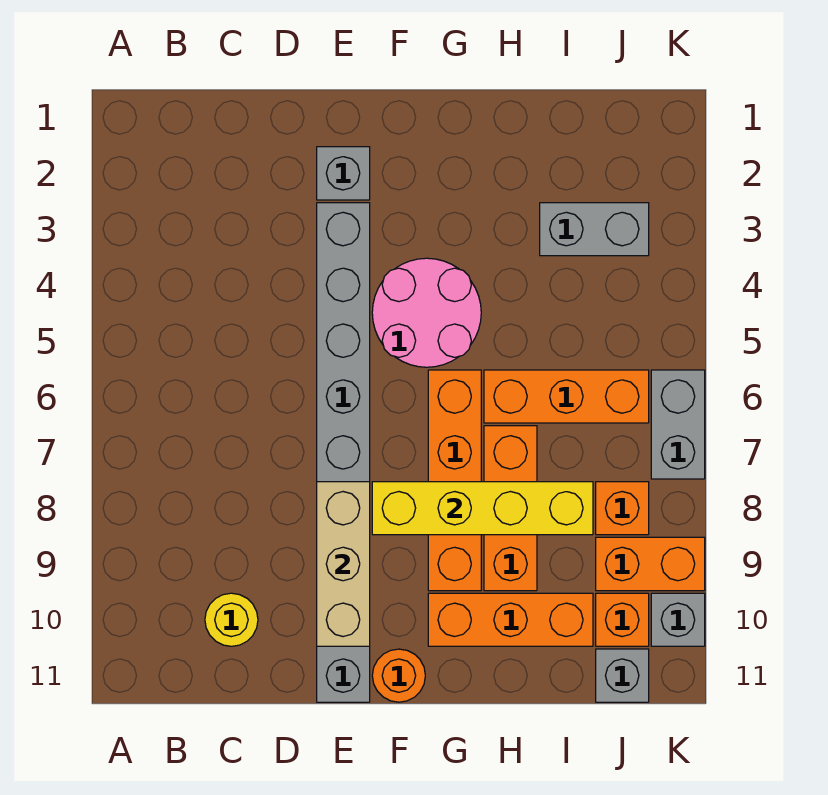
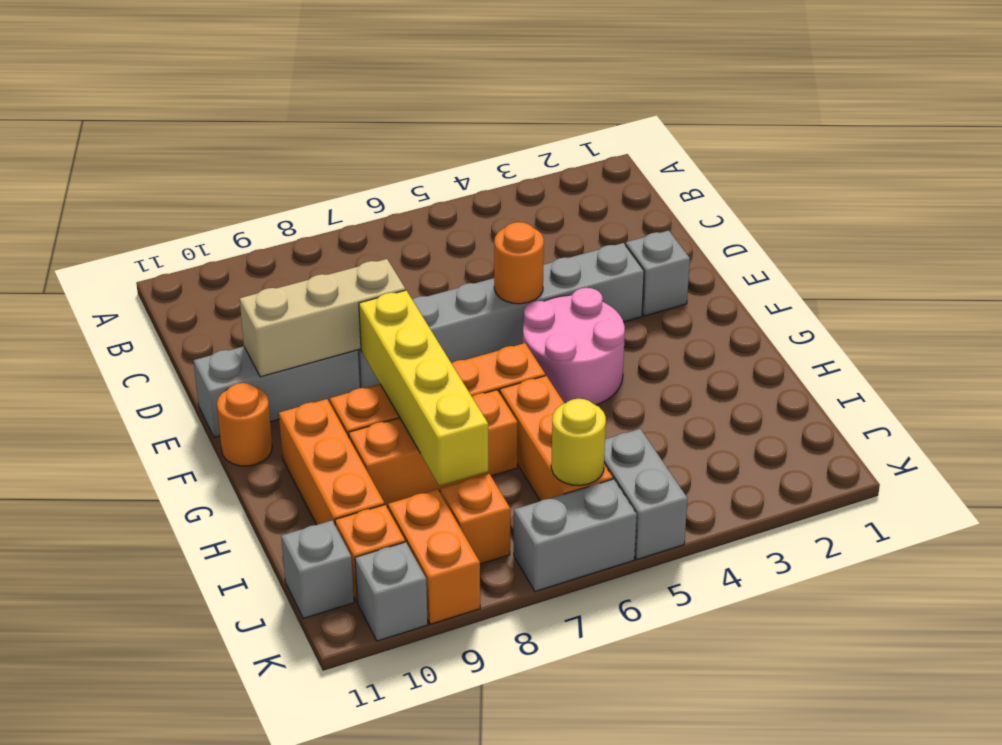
yellow round brick C10 level 1 -> yellow round brick J6 level 2
none -> orange round brick E5 level 2
grey brick I3:J3 level 1 -> grey brick J5:K5 level 1

